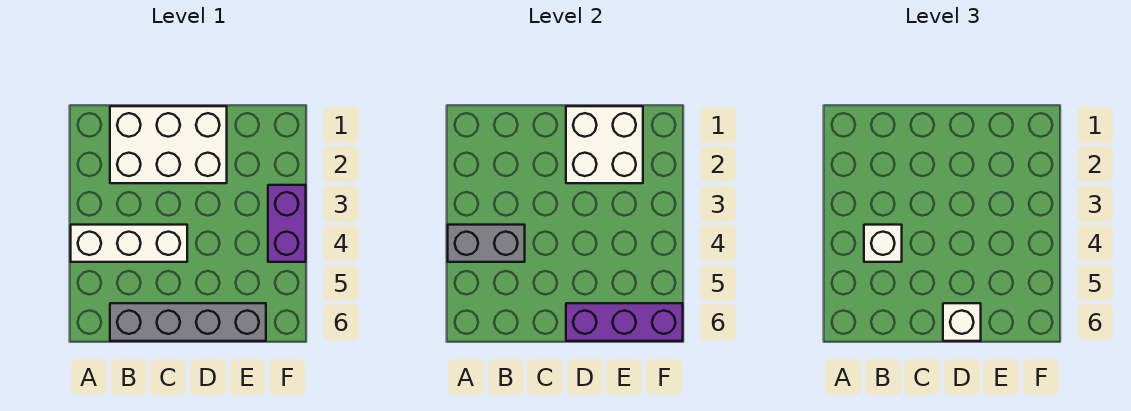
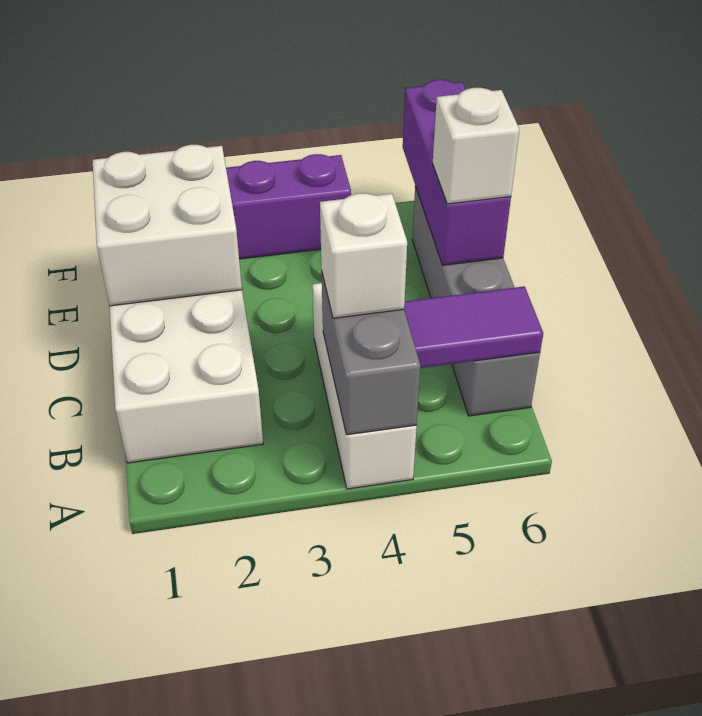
none -> purple tile B5:B6 level 2

